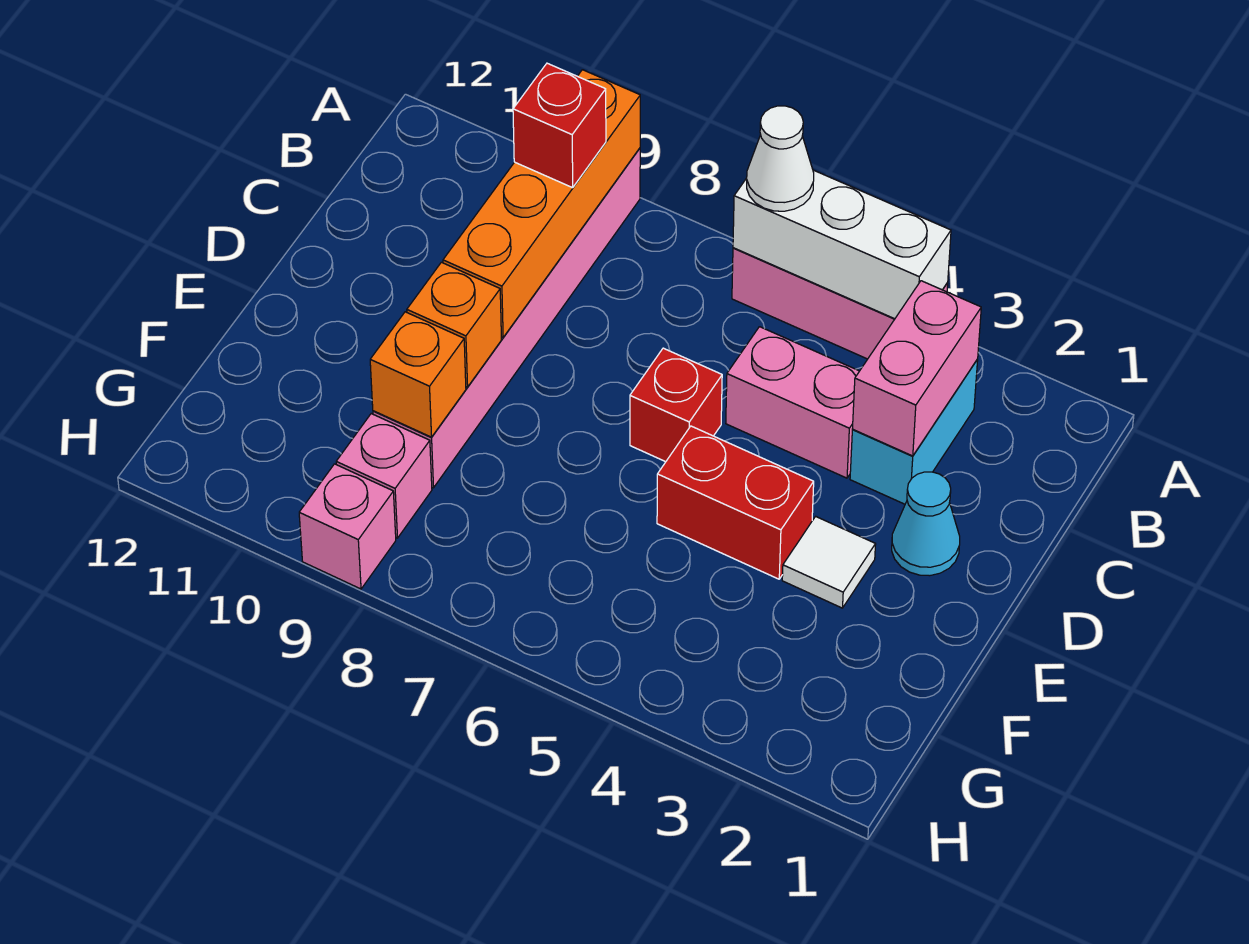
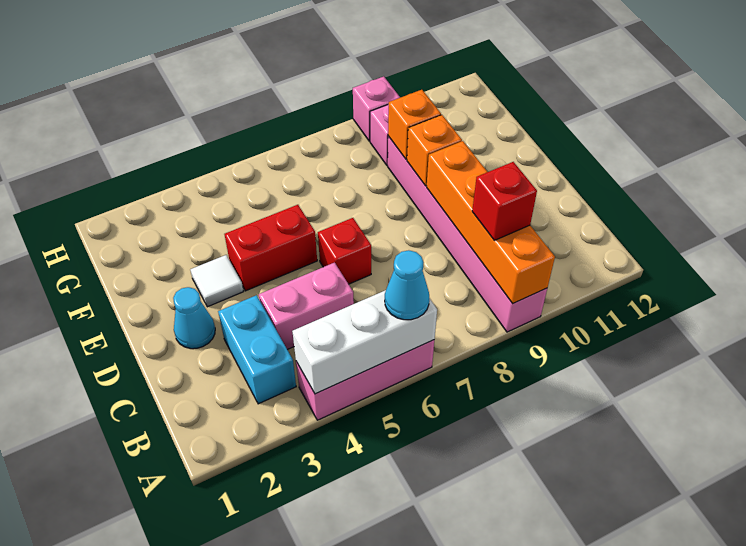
white cone A6 level 3 -> cyan cone A6 level 3
pink brick B3:C3 level 2 -> none

